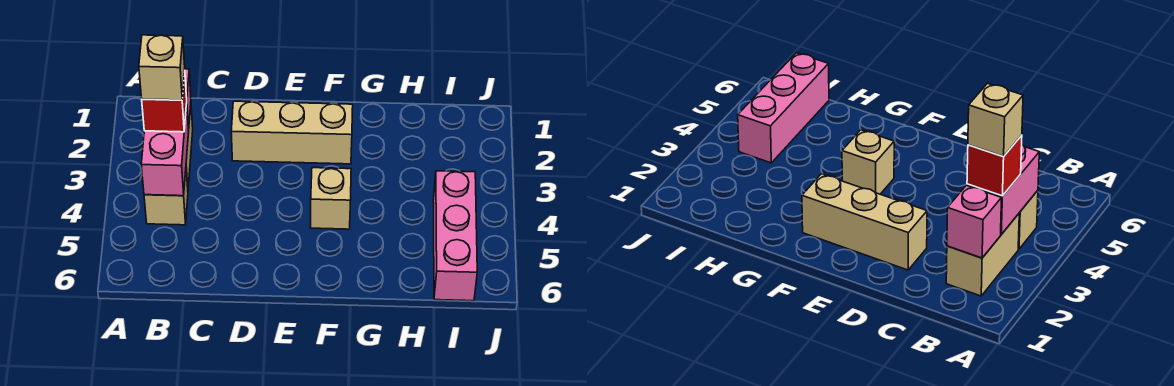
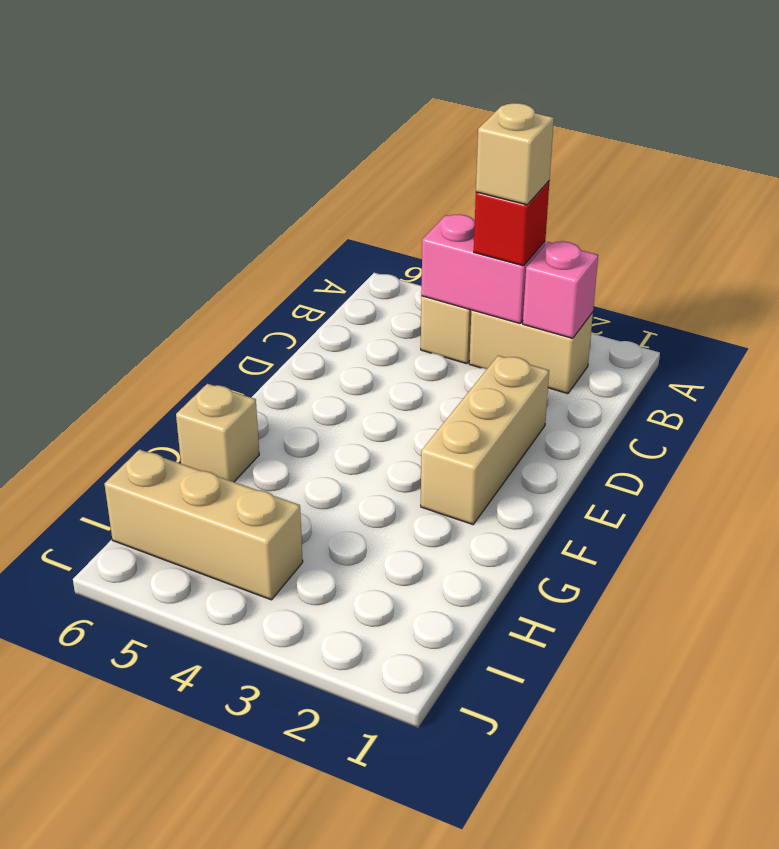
tan brick F4 level 1 -> tan brick G6 level 1
pink brick I4:I6 level 1 -> tan brick I4:I6 level 1

